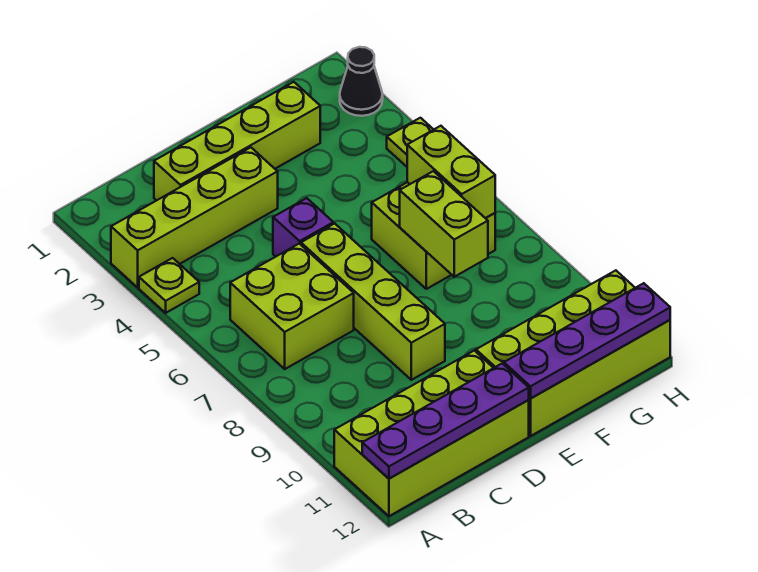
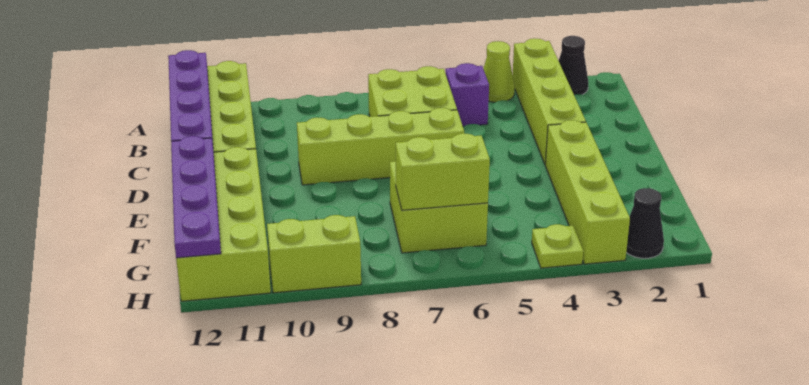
none -> black cone A2 level 1
lime plate A4 level 1 -> lime cone A4 level 1
lime brick C2:F2 level 1 -> lime brick E3:H3 level 1
purple brick D5 level 1 -> purple brick B5 level 1
lime brick F7:F8 level 2 -> lime brick H9:H10 level 1

